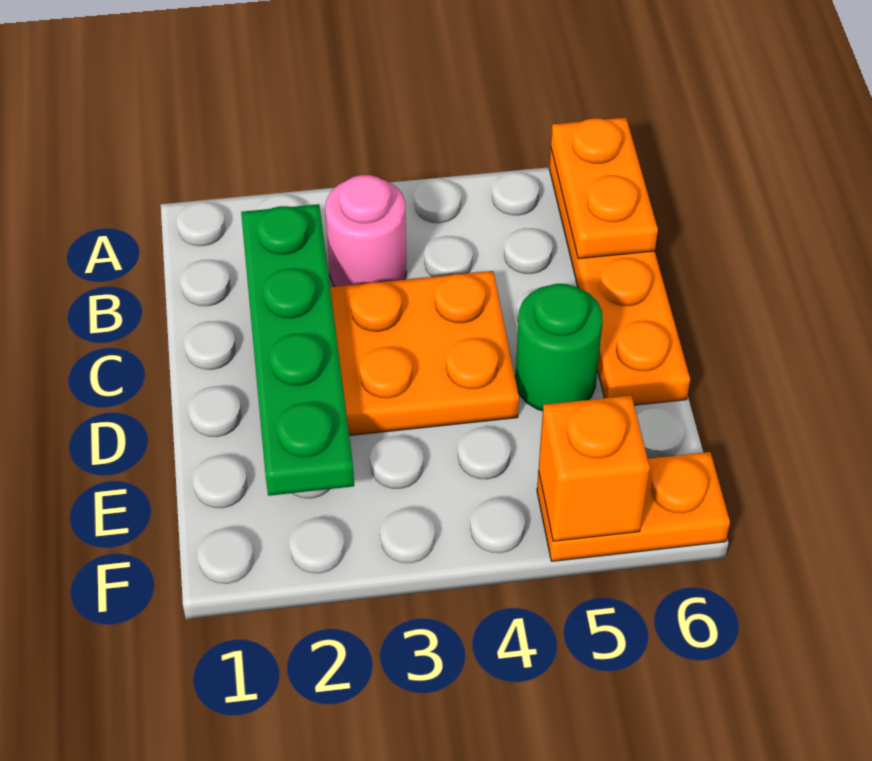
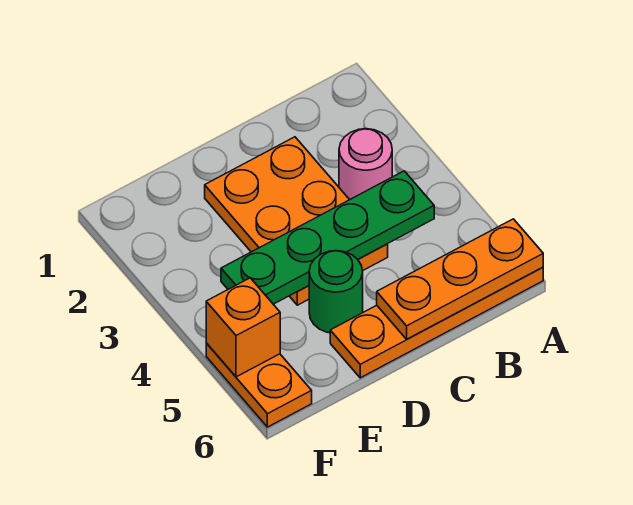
orange plate A6:B6 level 2 -> orange plate A6:C6 level 2
green plate B2:E2 level 2 -> green plate B4:E4 level 2

